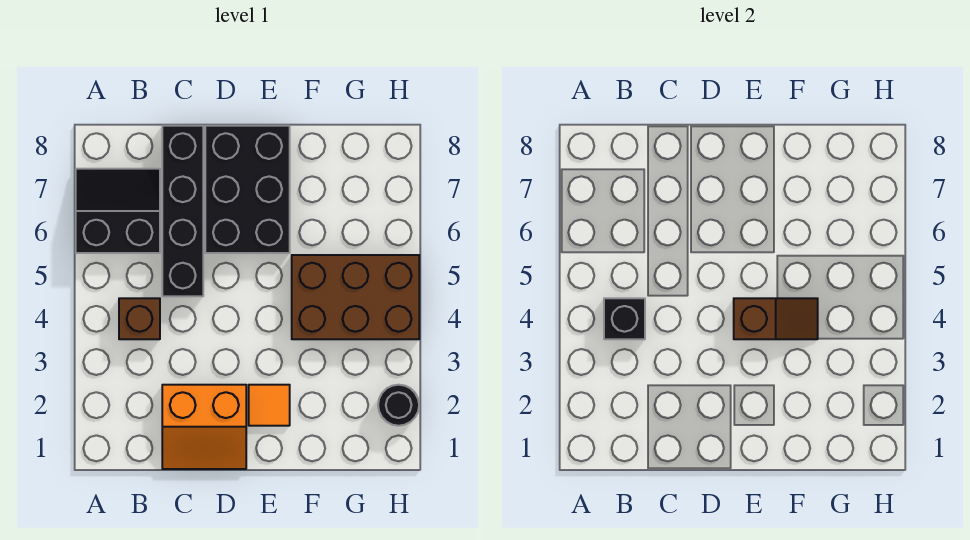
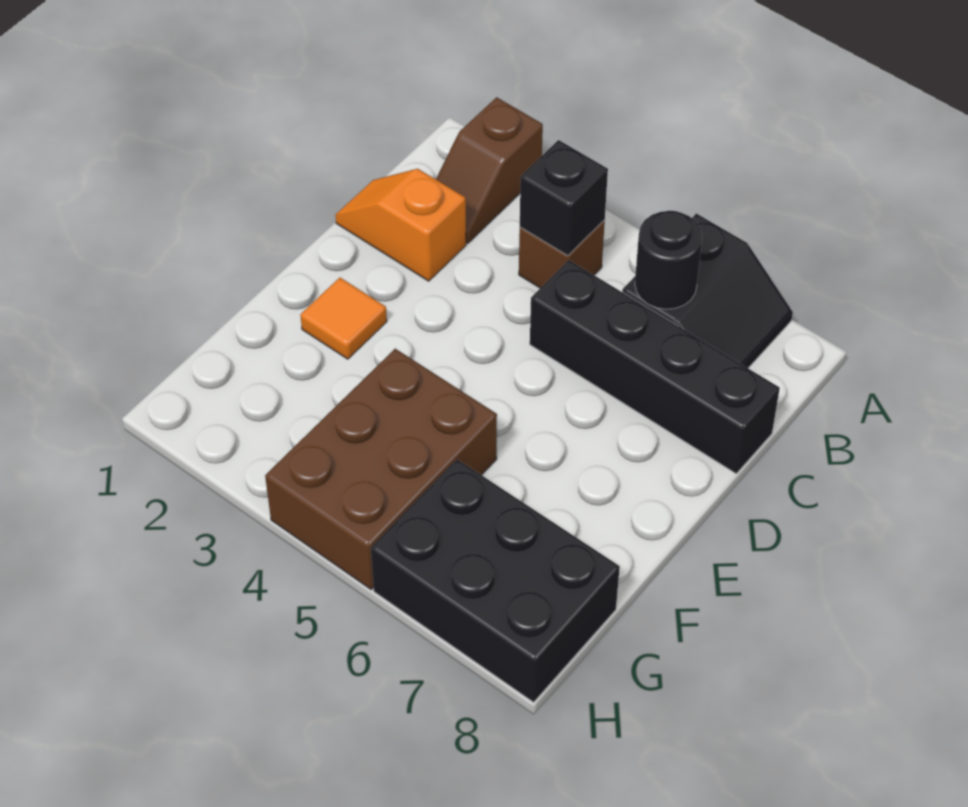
orange slope C1:D2 level 1 top 2 -> orange slope C1:C2 level 1 top 2
black brick D6:E8 level 1 -> black brick G6:H8 level 1
brown slope E4:F4 level 2 top E -> brown slope A2:B2 level 1 top A
black round brick H2 level 1 -> black round brick B6 level 2

